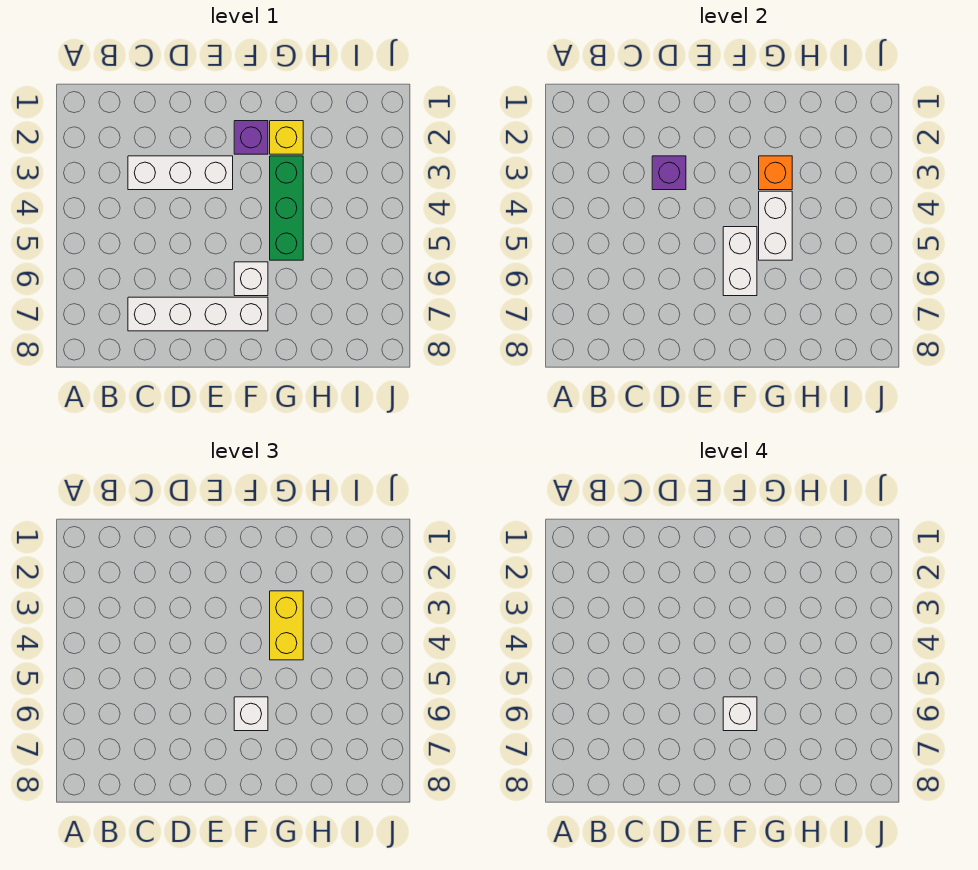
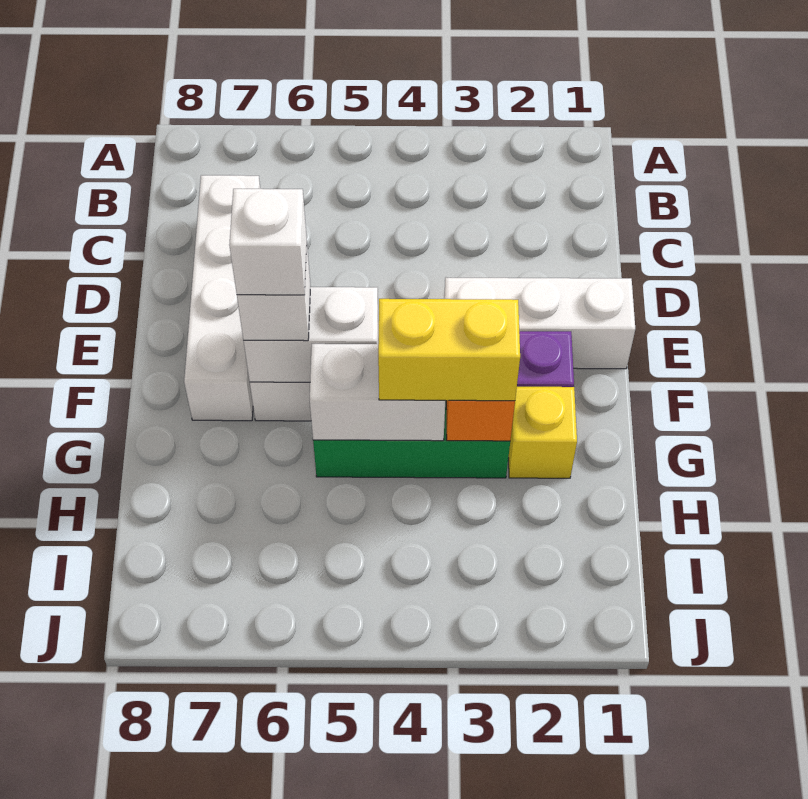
white brick C3:E3 level 1 -> white brick E1:E3 level 1
purple brick D3 level 2 -> none

